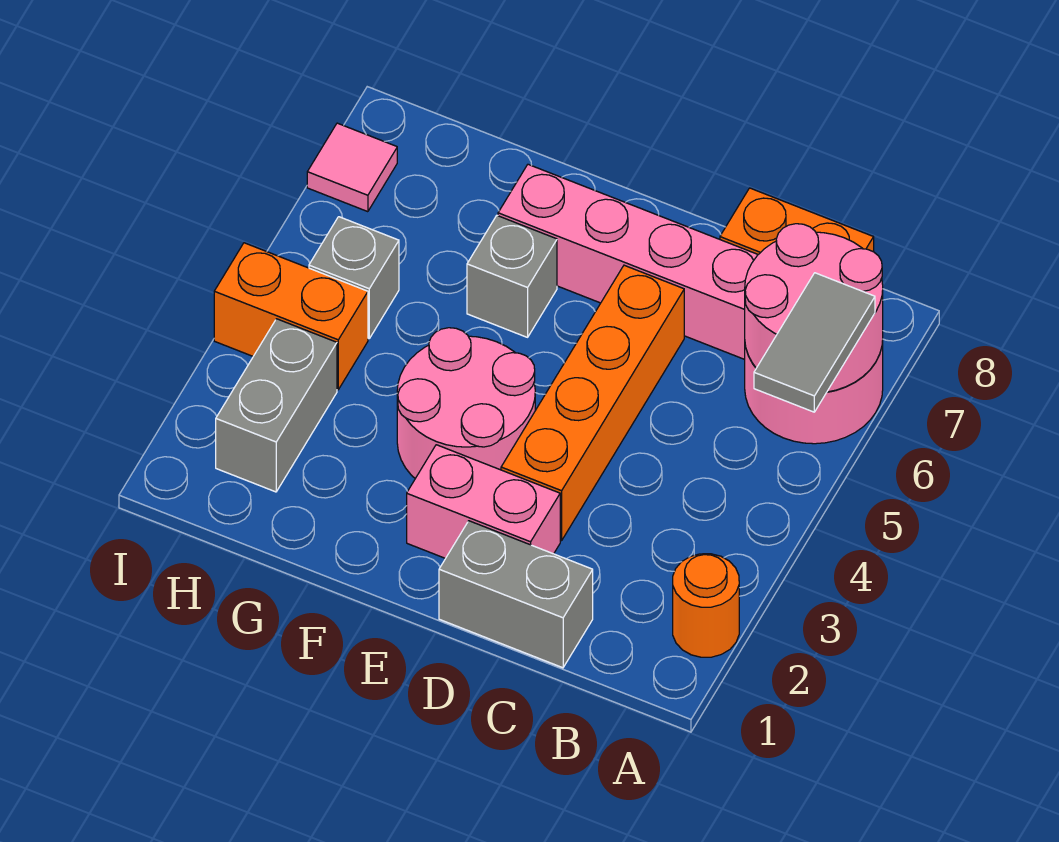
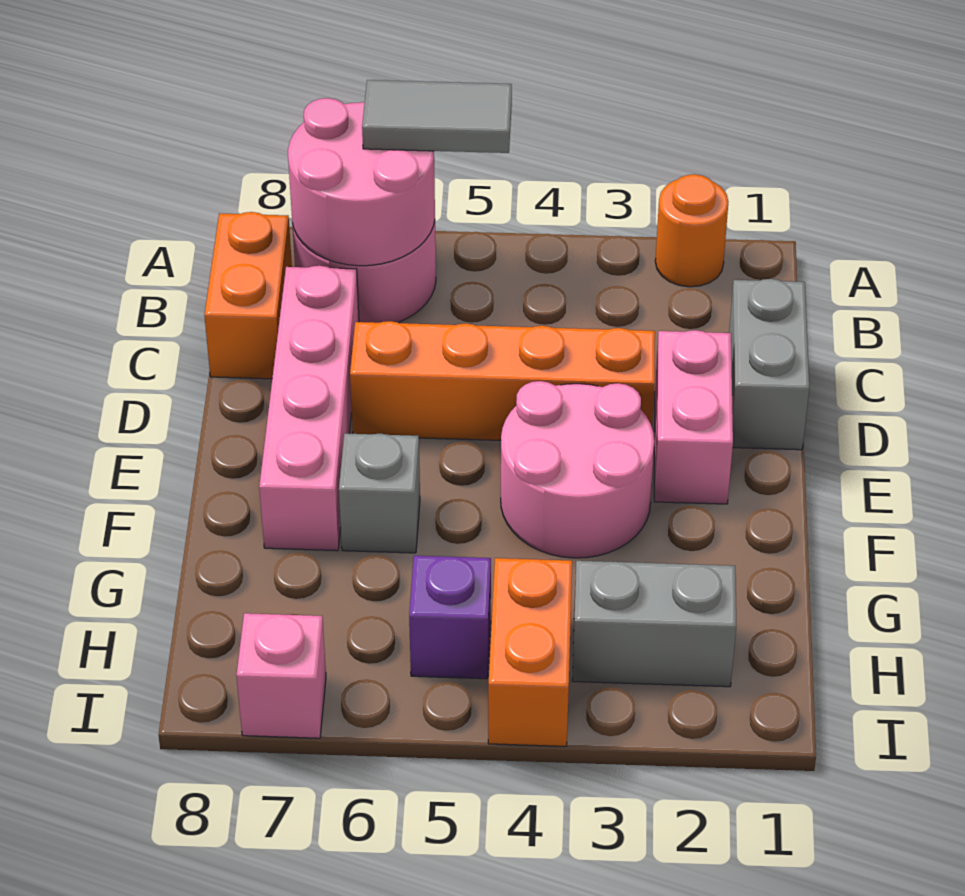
grey brick H5 level 1 -> purple brick H5 level 1
pink tile I7 level 1 -> pink brick I7 level 1

